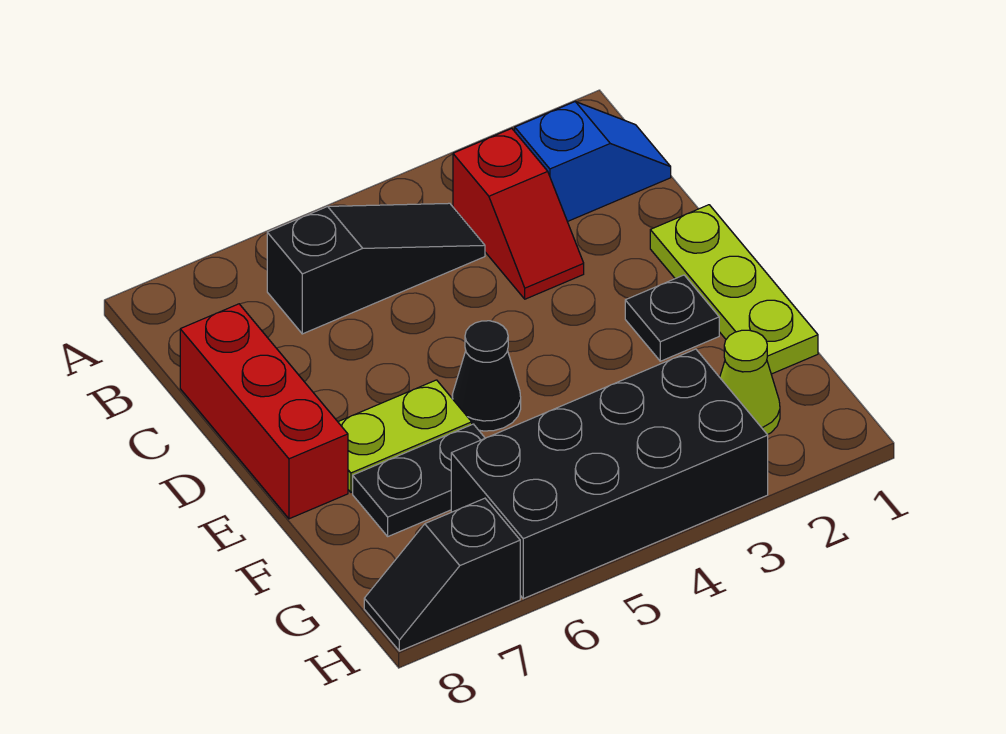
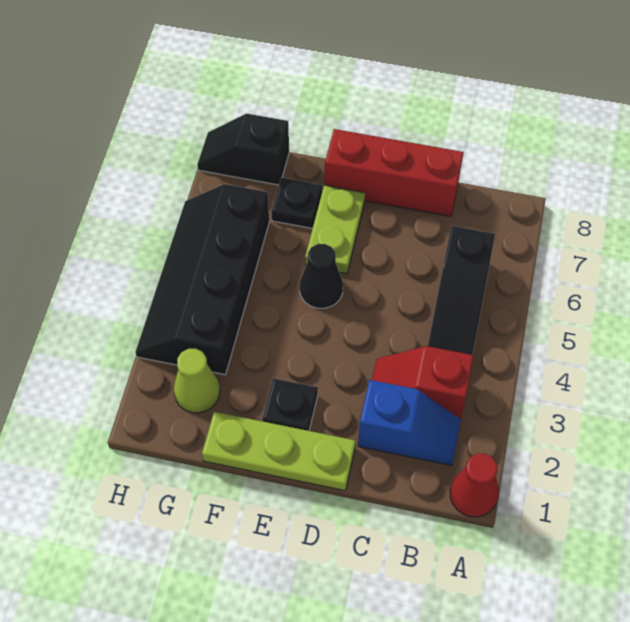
none -> red cone A1 level 1
blue slope B1:B2 level 1 top 2 -> blue slope B2:C2 level 1 top C
black plate F6:F7 level 1 -> black plate F7 level 1
black brick G3:H6 level 1 -> black slope G3:H6 level 1 top G
black slope H7:H8 level 1 top 7 -> black slope G8:H8 level 1 top G

